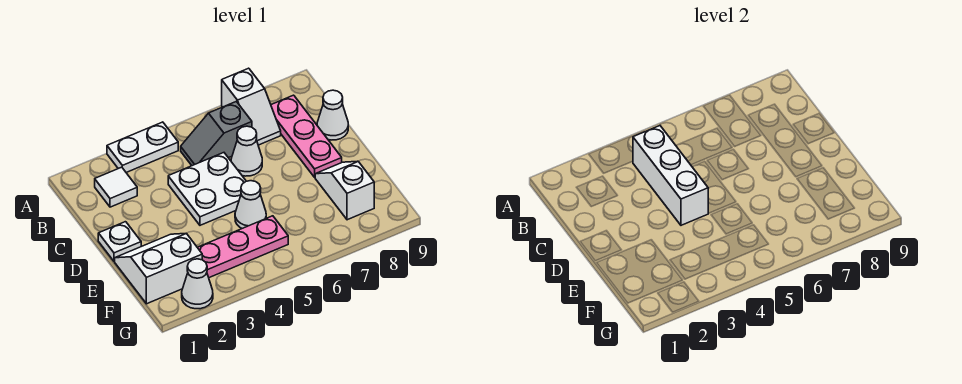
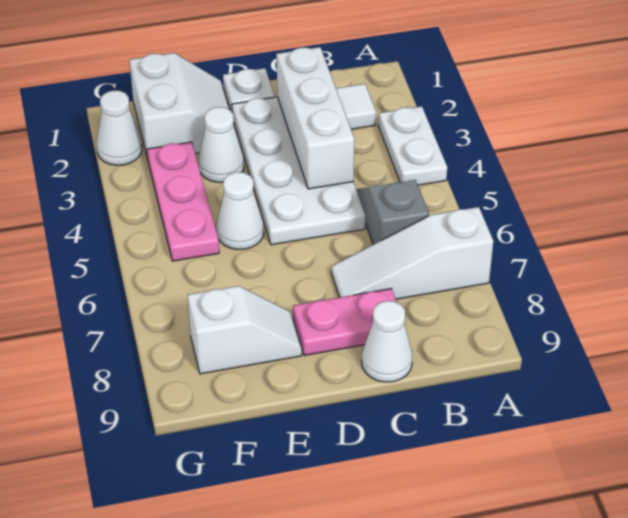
white slope A7:B7 level 1 top A -> white slope A7:C7 level 1 top A
white brick B4:D4 level 2 -> white brick C2:C4 level 2
pink plate B8:D8 level 1 -> pink plate C8:D8 level 1
white plate C4:D5 level 1 -> white plate C2:D5 level 1
white cone C6 level 1 -> white cone E3 level 1

